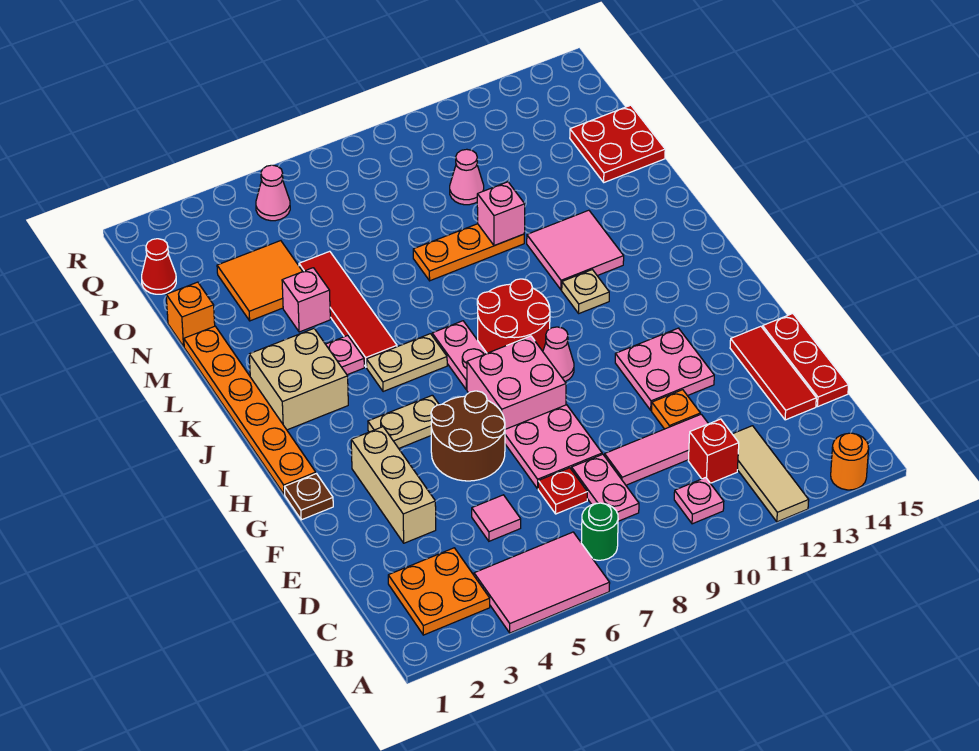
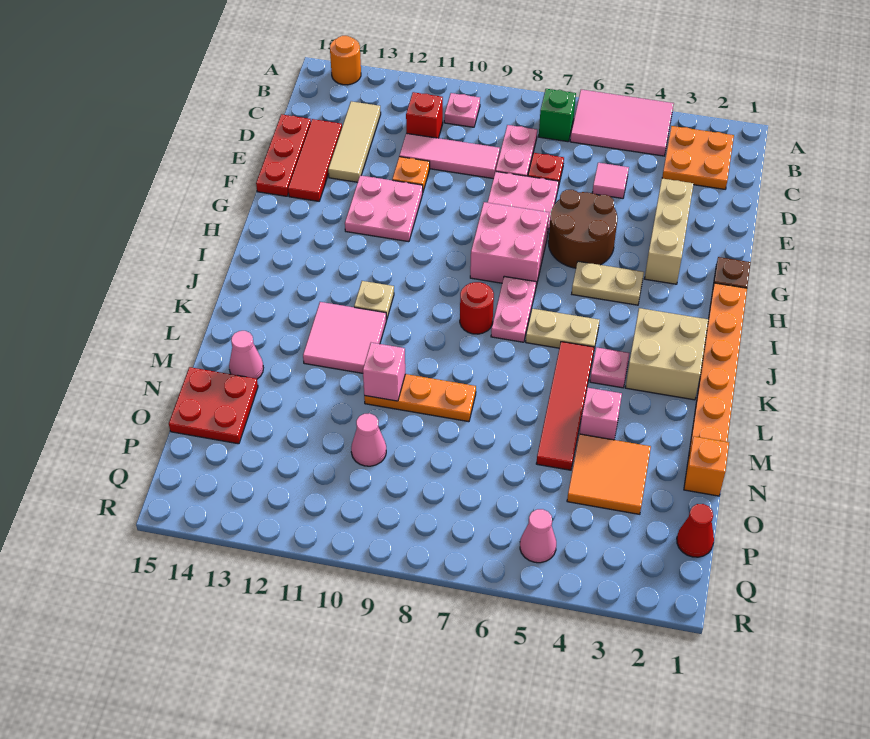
tan tile A12:C12 level 1 -> tan tile C13:E13 level 1
green round brick B7 level 1 -> green brick B7 level 1
pink cone H9 level 1 -> pink cone M14 level 1
red round brick I8:J9 level 1 -> red round brick J8 level 1

